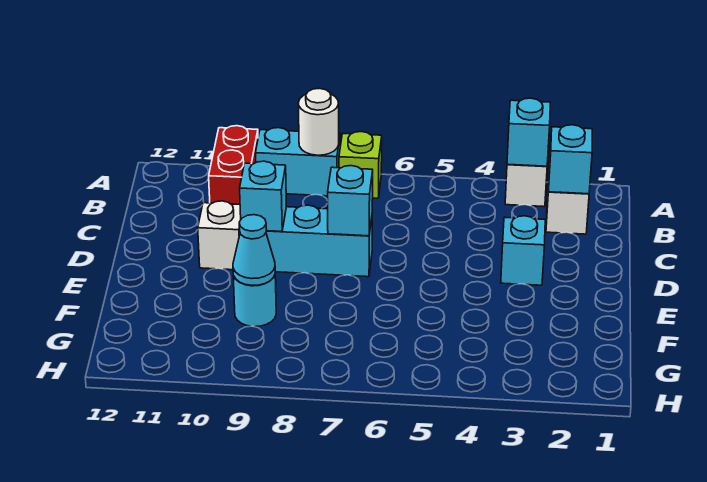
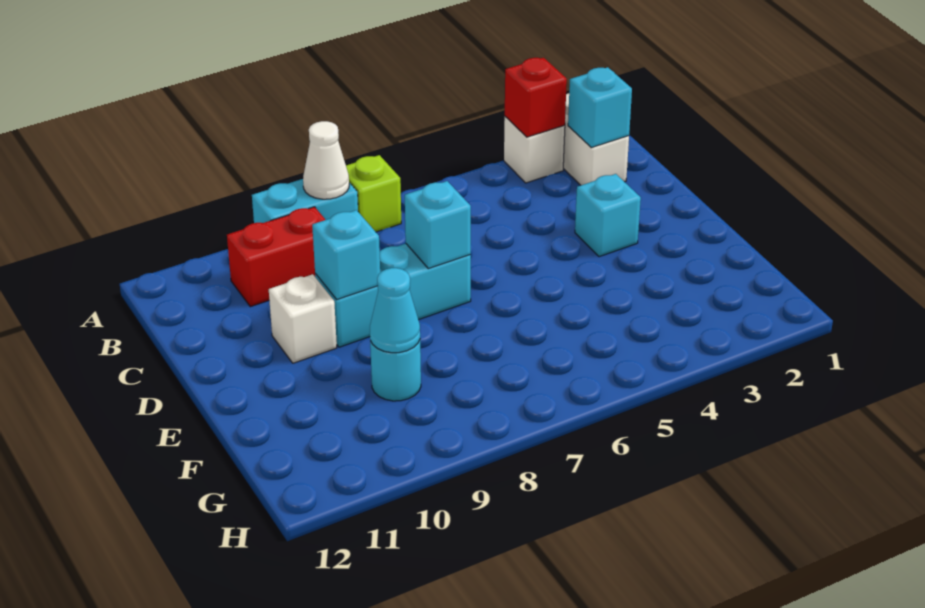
cyan brick A3 level 2 -> red brick A3 level 2
white round brick A8 level 2 -> white cone A8 level 2
red brick A10:B10 level 1 -> red brick B9:B10 level 1

